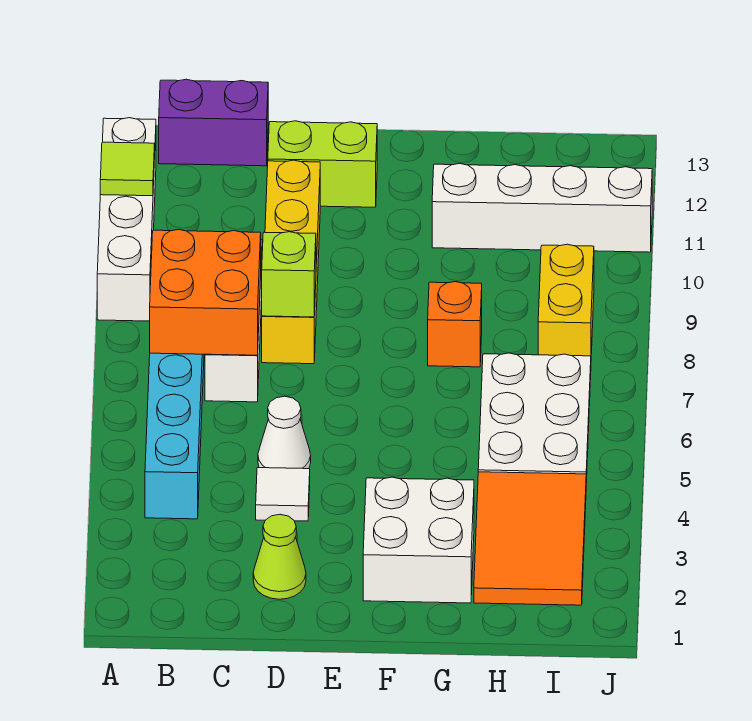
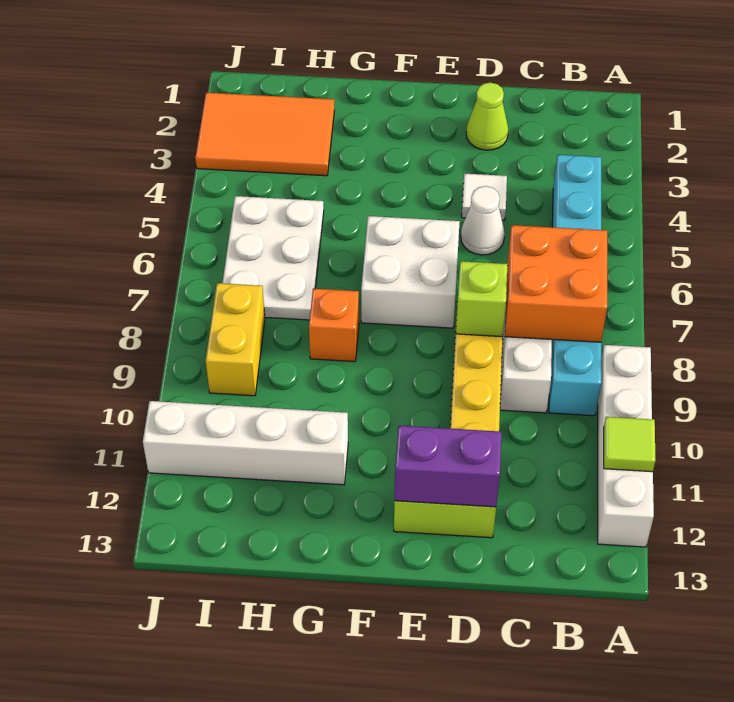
purple brick B13:C13 level 1 -> purple brick D12:E12 level 2
white brick F2:G3 level 1 -> white brick E6:F7 level 1
orange tile H2:I4 level 1 -> orange tile H2:J3 level 1

